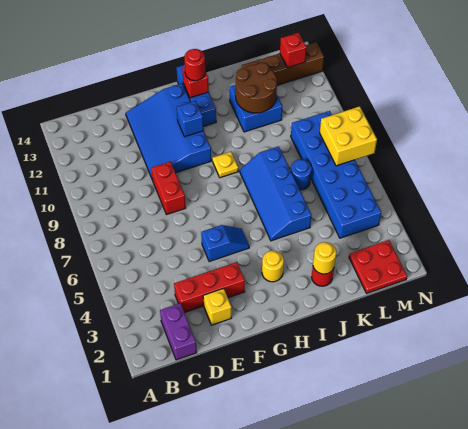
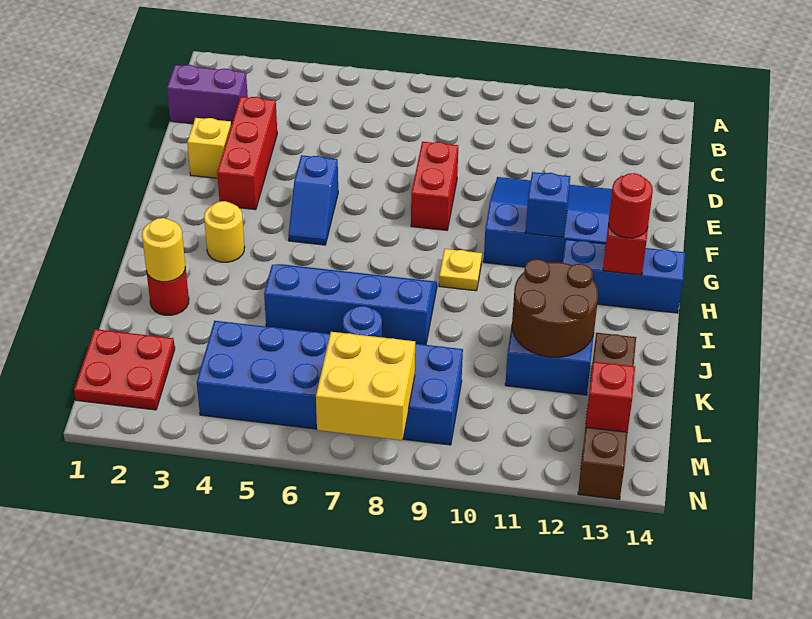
red brick E8:E9 level 1 -> red brick E8:F8 level 1

